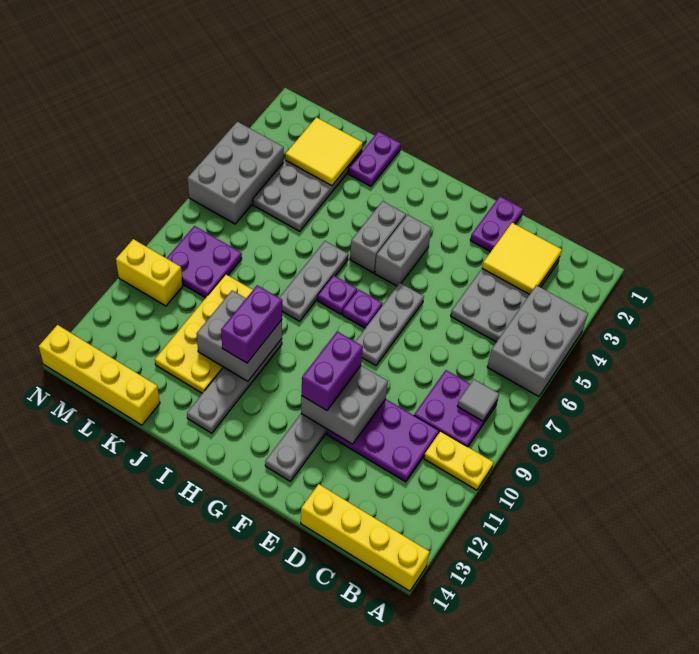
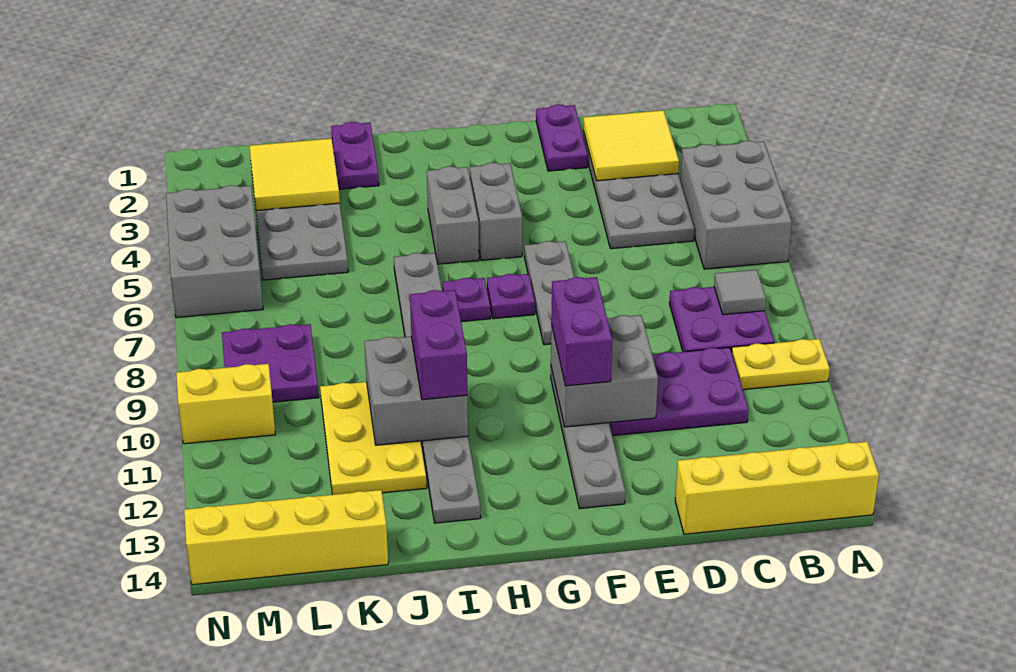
yellow plate J9:K12 level 1 -> yellow plate J10:K12 level 1

